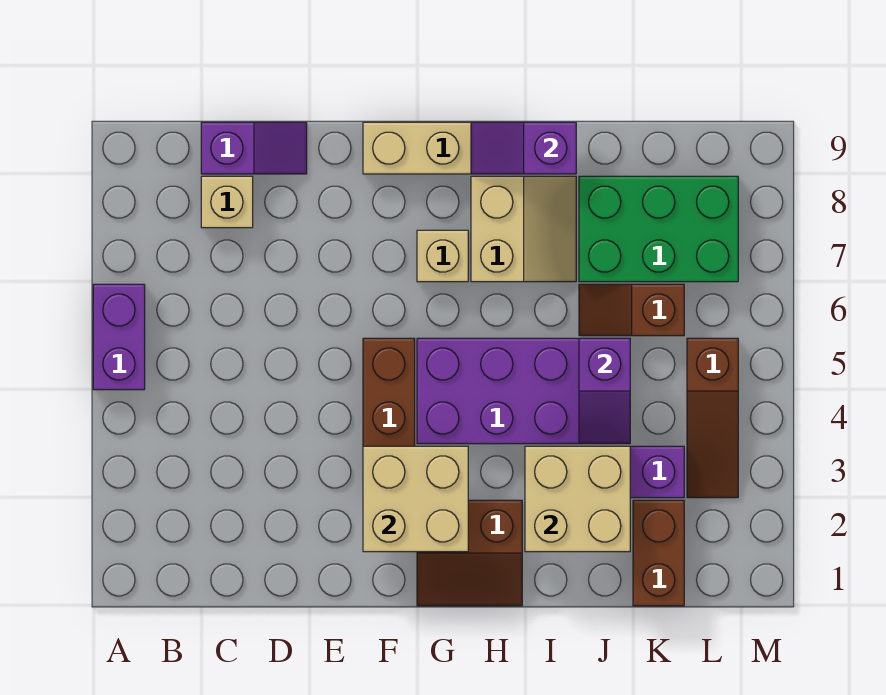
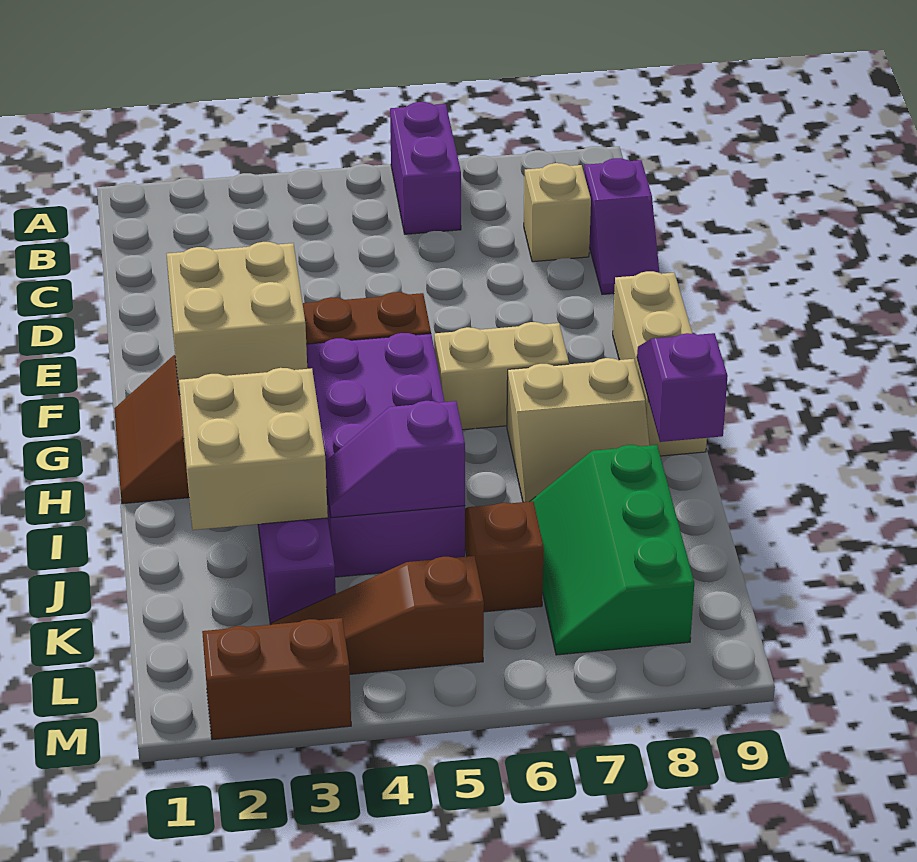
purple brick A5:A6 level 1 -> purple brick A6:B6 level 1
tan brick G7 level 1 -> tan brick G6:G7 level 1
green brick J7:L8 level 1 -> green slope J7:L8 level 1 top 8
brown brick K1:K2 level 1 -> brown brick M2:M3 level 1

